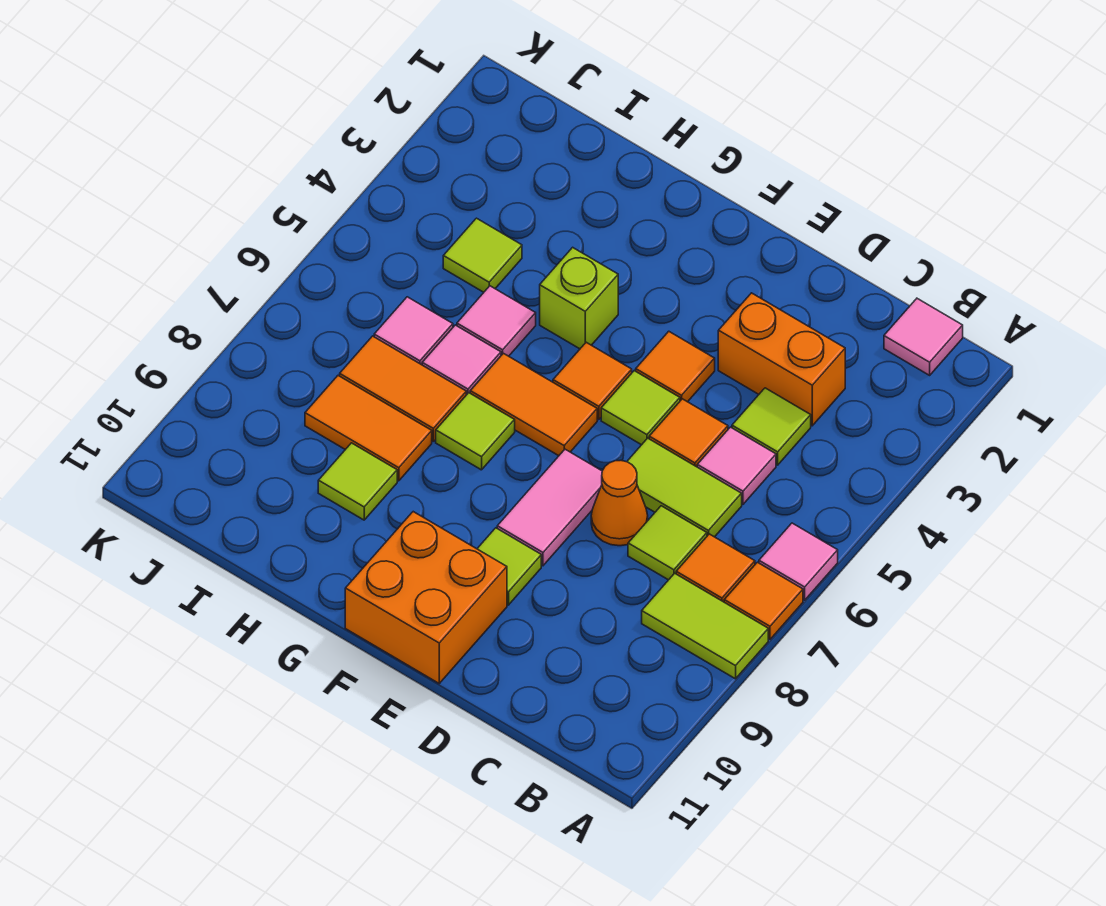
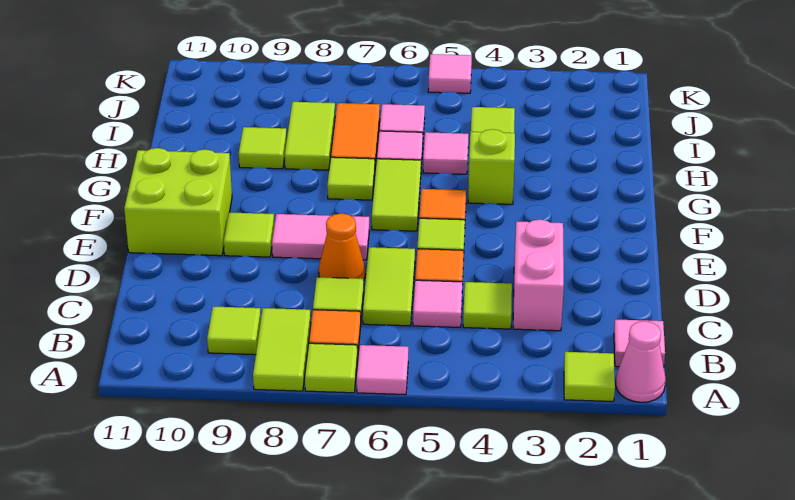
none -> pink cone A1 level 1
none -> lime tile A2 level 1
orange tile A7 level 1 -> lime tile A7 level 1
none -> lime tile B9 level 1
orange brick C3:D3 level 1 -> pink brick C3:D3 level 1
orange tile E4 level 1 -> none
orange brick E10:F11 level 1 -> lime brick E10:F11 level 1
orange tile F6:G6 level 1 -> lime tile F6:G6 level 1
orange tile H8:I8 level 1 -> lime tile H8:I8 level 1
none -> pink tile K5 level 1

